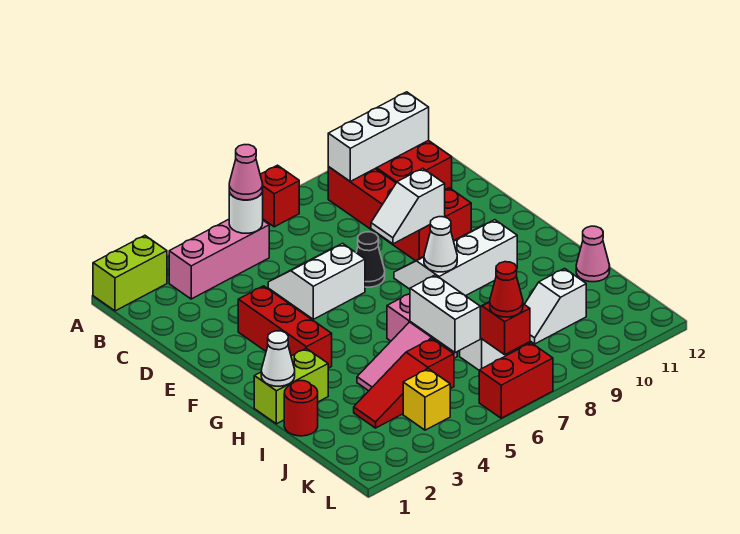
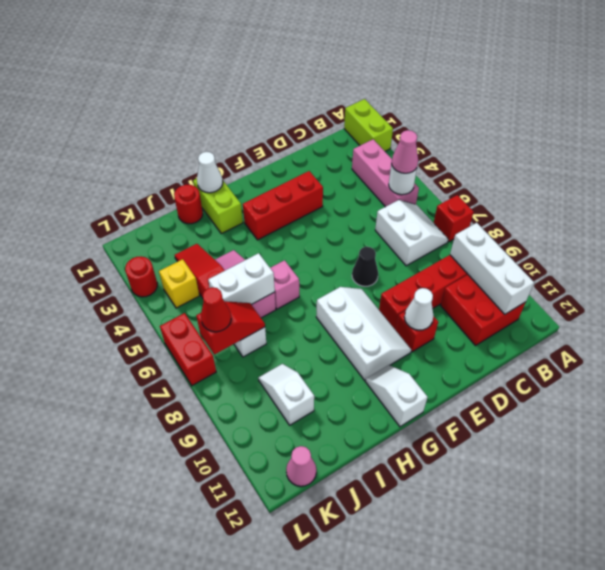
white slope D5:E6 level 1 top E -> white slope B6:C7 level 1 top C
white slope E8:E9 level 2 top 9 -> white slope G11:G12 level 1 top 12
white cone G8 level 2 -> white cone E10 level 2
pink cone I12 level 1 -> pink cone K12 level 1
none -> red round brick L3 level 1

